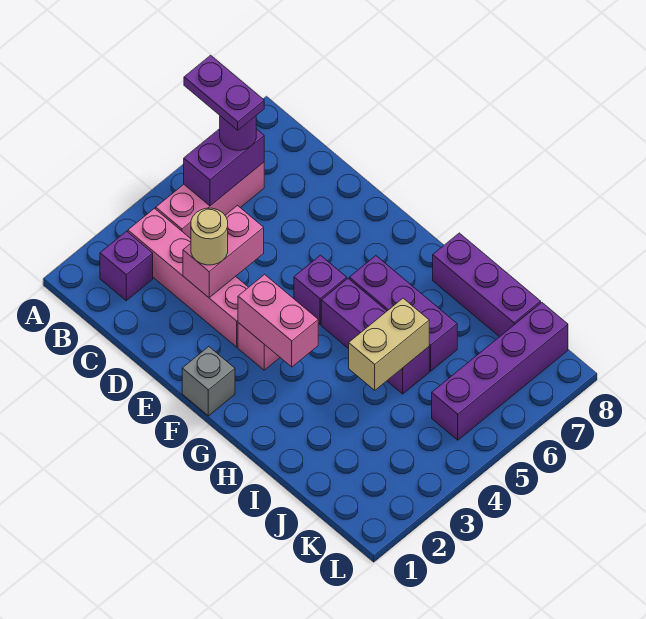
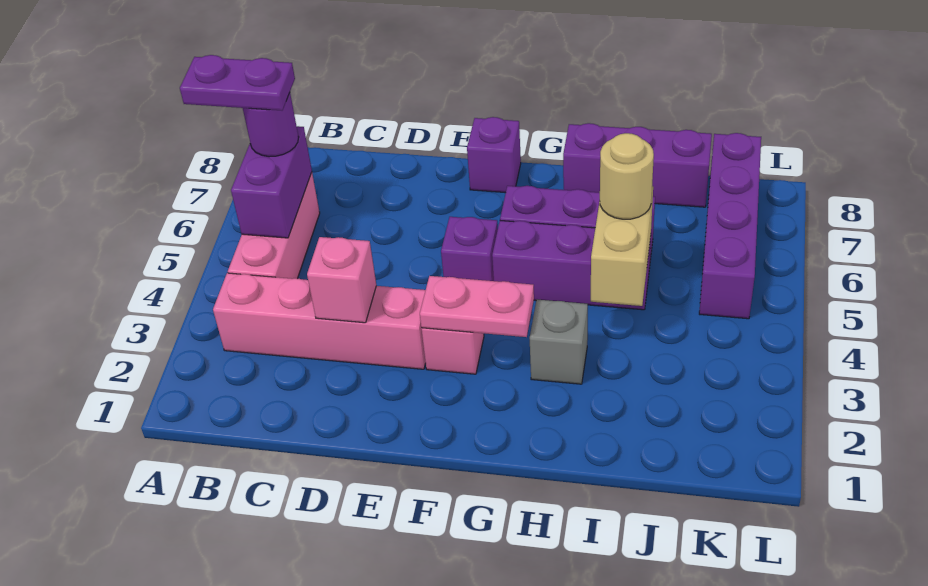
purple brick B2 level 1 -> purple brick F8 level 1
pink brick D3:D4 level 2 -> pink brick D3 level 2
tan round brick D3 level 3 -> tan round brick I5 level 3
grey brick F1 level 1 -> grey brick H3 level 1
pink brick F3:G3 level 2 -> pink plate F3:G3 level 2

